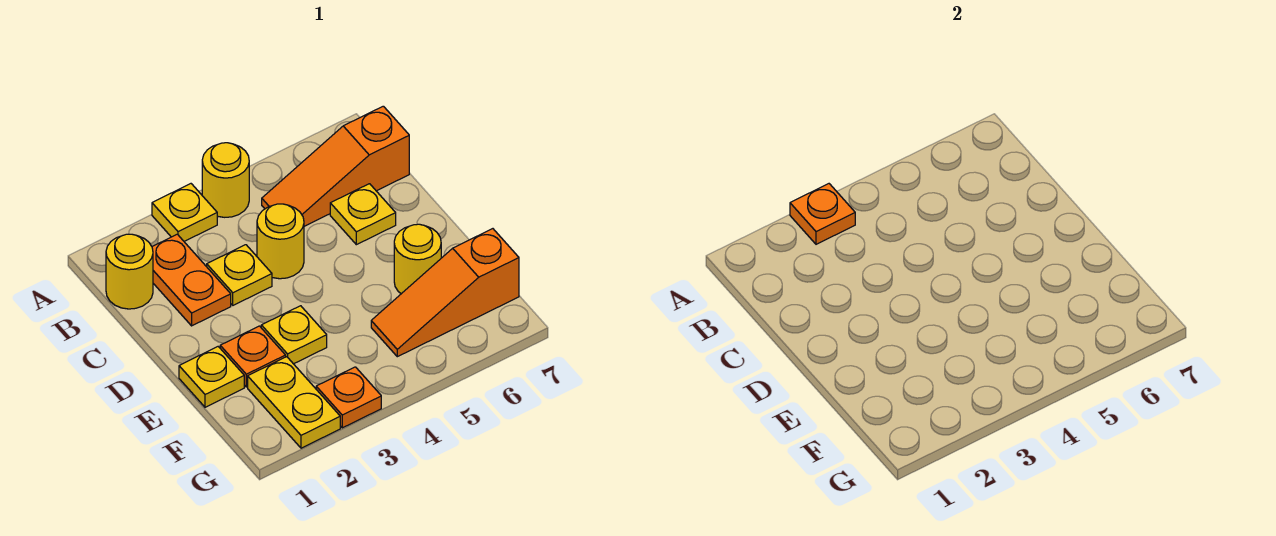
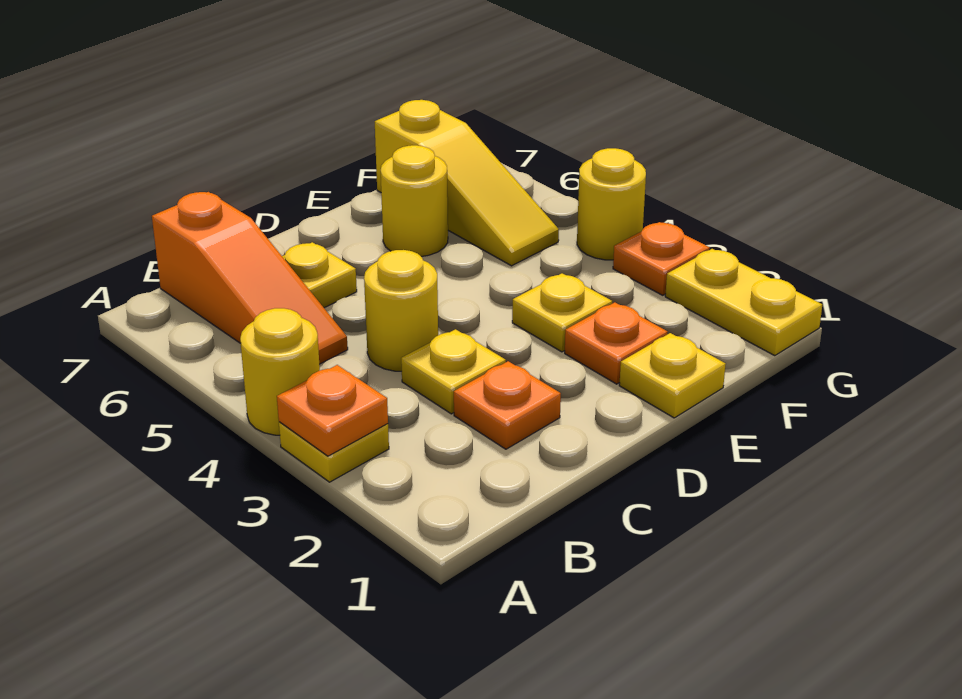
yellow round brick B1 level 1 -> yellow round brick G4 level 1
orange plate B2:C2 level 1 -> orange plate C2 level 1
yellow plate F2:G2 level 1 -> yellow plate G1:G2 level 1
orange slope F5:F7 level 1 top 7 -> yellow slope F5:F7 level 1 top 7

